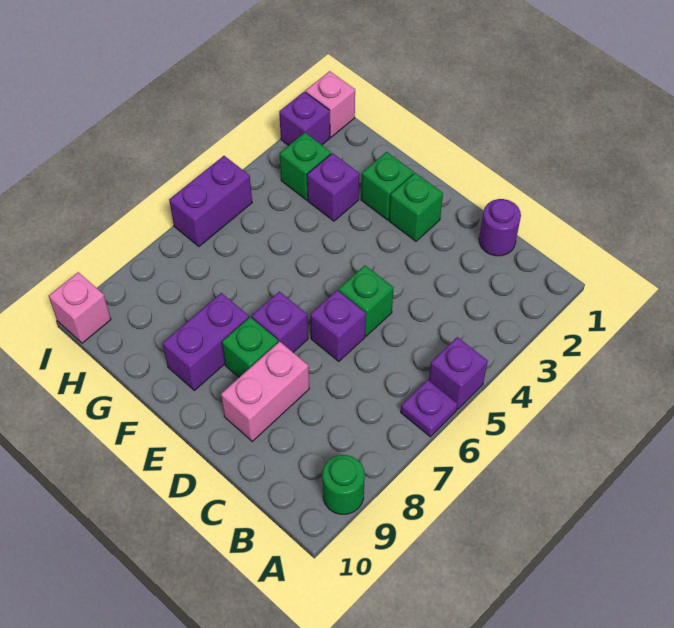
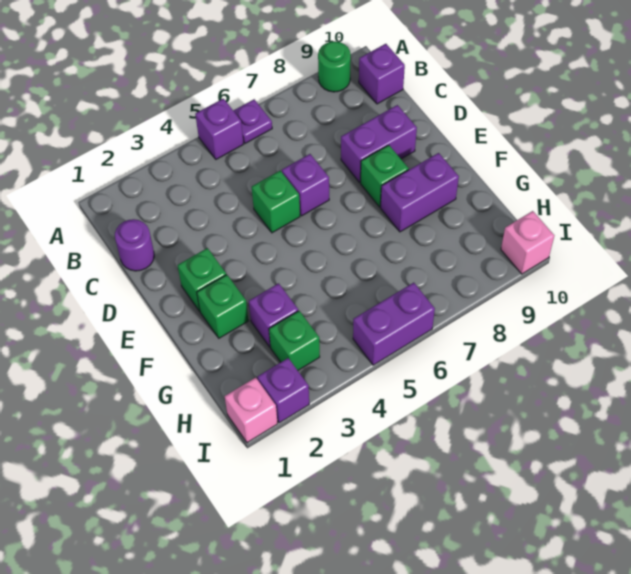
pink brick D8:D9 level 1 -> purple brick D8:D9 level 1
purple brick E7 level 1 -> purple brick B10 level 1

